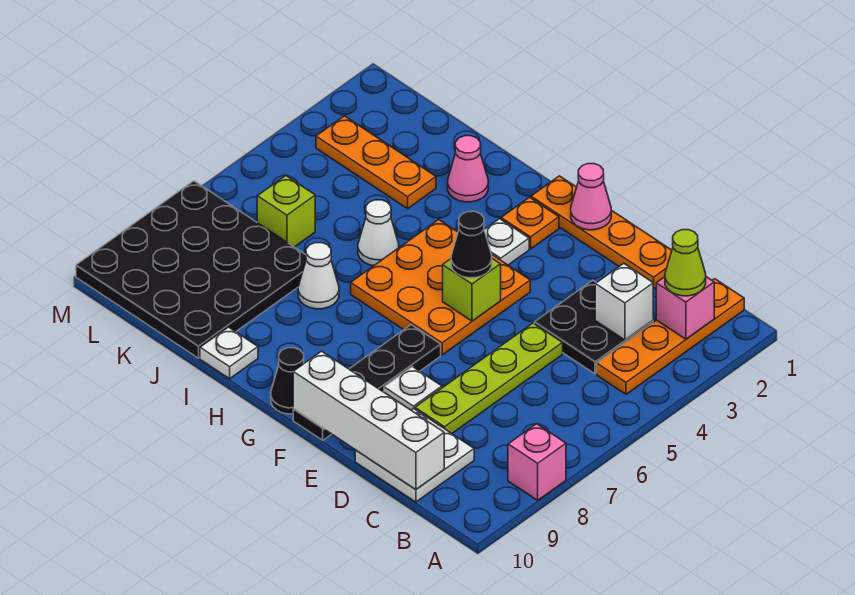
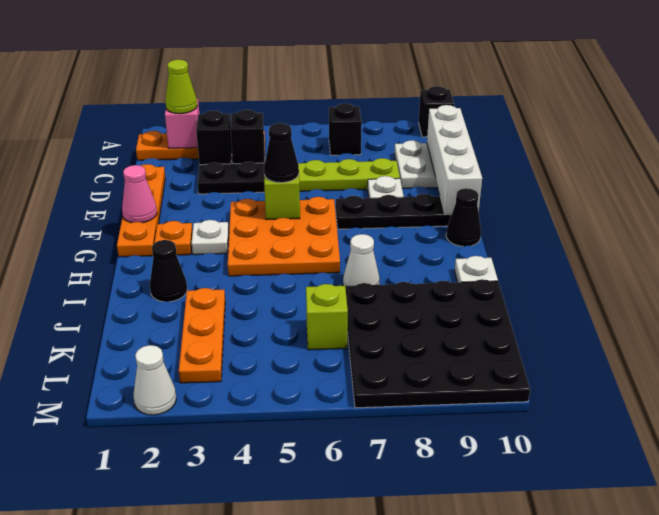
pink brick A8 level 1 -> none
none -> black brick A10 level 1
none -> black brick B7 level 1
white brick C3 level 2 -> black brick C3 level 2
none -> black brick C4 level 2
pink cone I2 level 1 -> black cone I2 level 1
white cone I5 level 1 -> white cone M2 level 1

